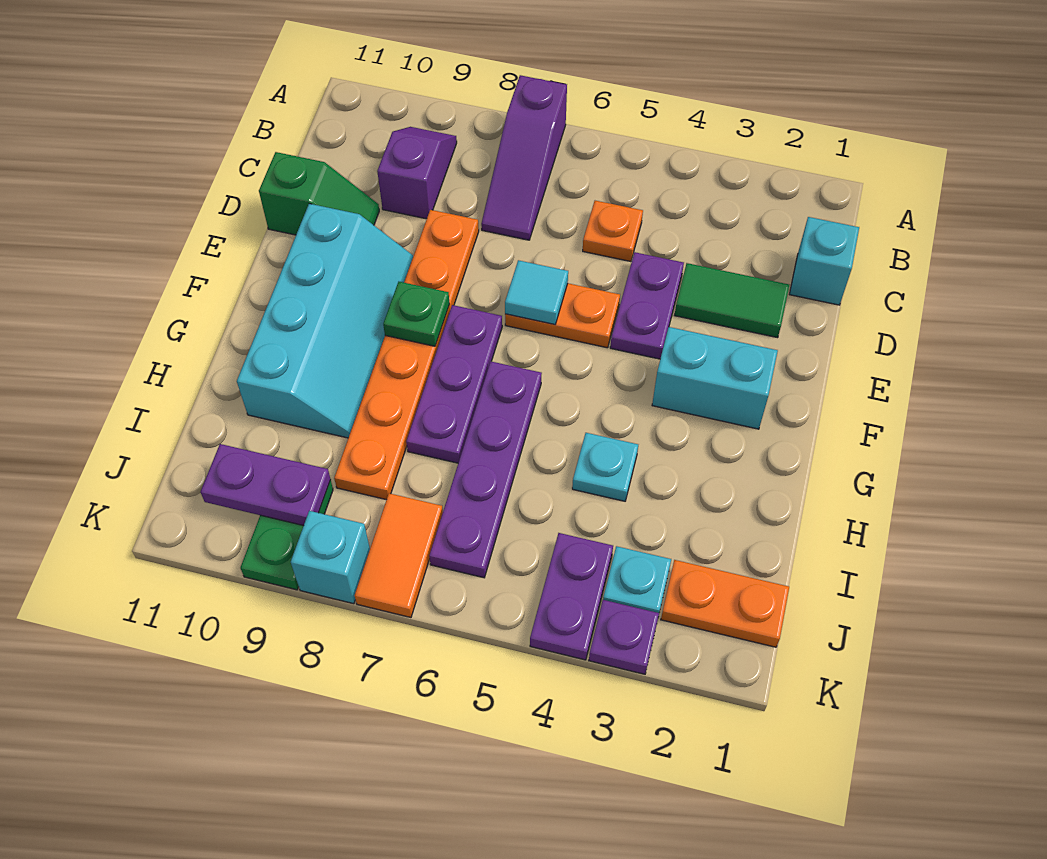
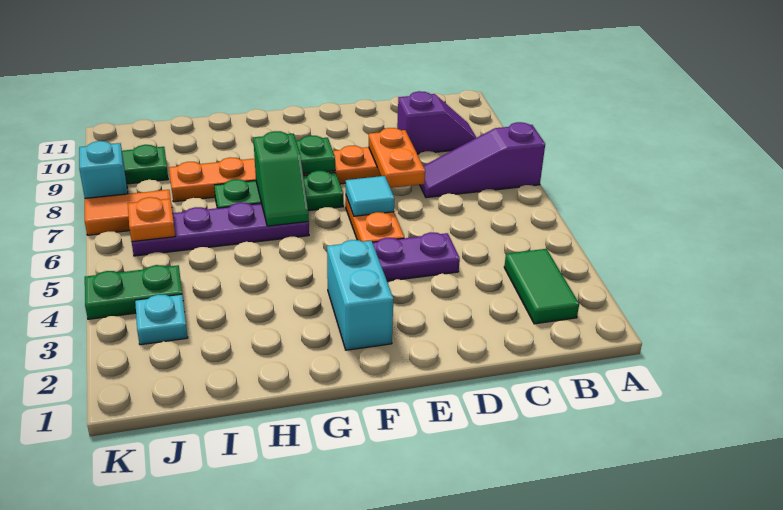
cyan brick C1 level 1 -> none
orange plate C5 level 1 -> orange plate J6 level 2
green tile D2:D3 level 1 -> green tile B2:B3 level 1
green slope D10:D11 level 1 top 11 -> green slope G6:G7 level 2 top 7
cyan slope E9:H10 level 1 top 10 -> none
purple plate F7:H7 level 1 -> green plate F7:H7 level 1
cyan plate H4 level 1 -> none
orange plate J1:J2 level 1 -> orange plate D7:D8 level 2
purple plate J4:K4 level 1 -> green plate J4:K4 level 1
purple plate J9:J10 level 2 -> none
purple plate K3 level 1 -> none

